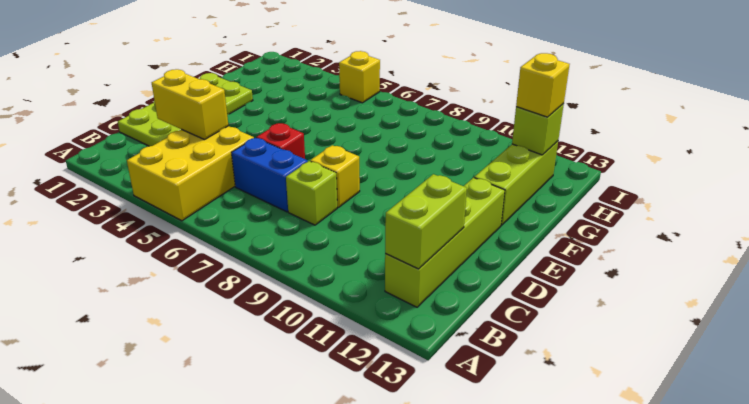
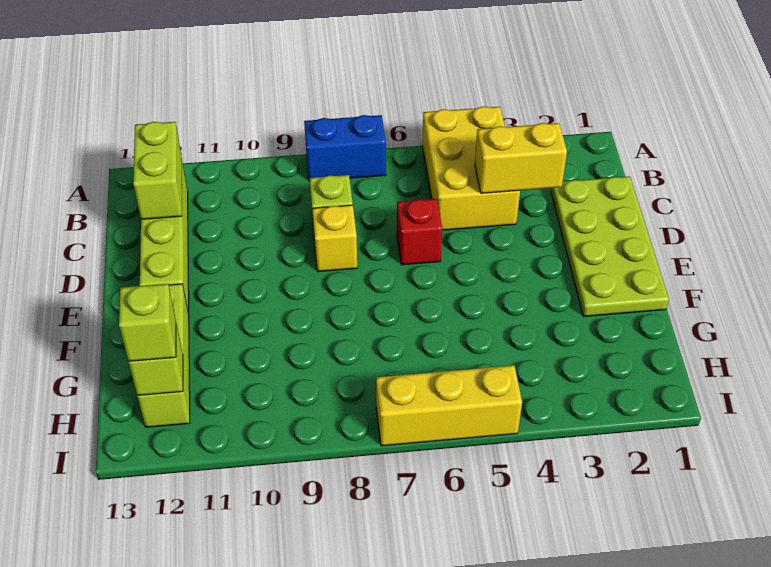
blue brick C6:C7 level 1 -> blue brick A7:A8 level 1
yellow brick H12 level 3 -> lime brick H12 level 3
yellow brick I5 level 1 -> yellow brick I5:I7 level 1

